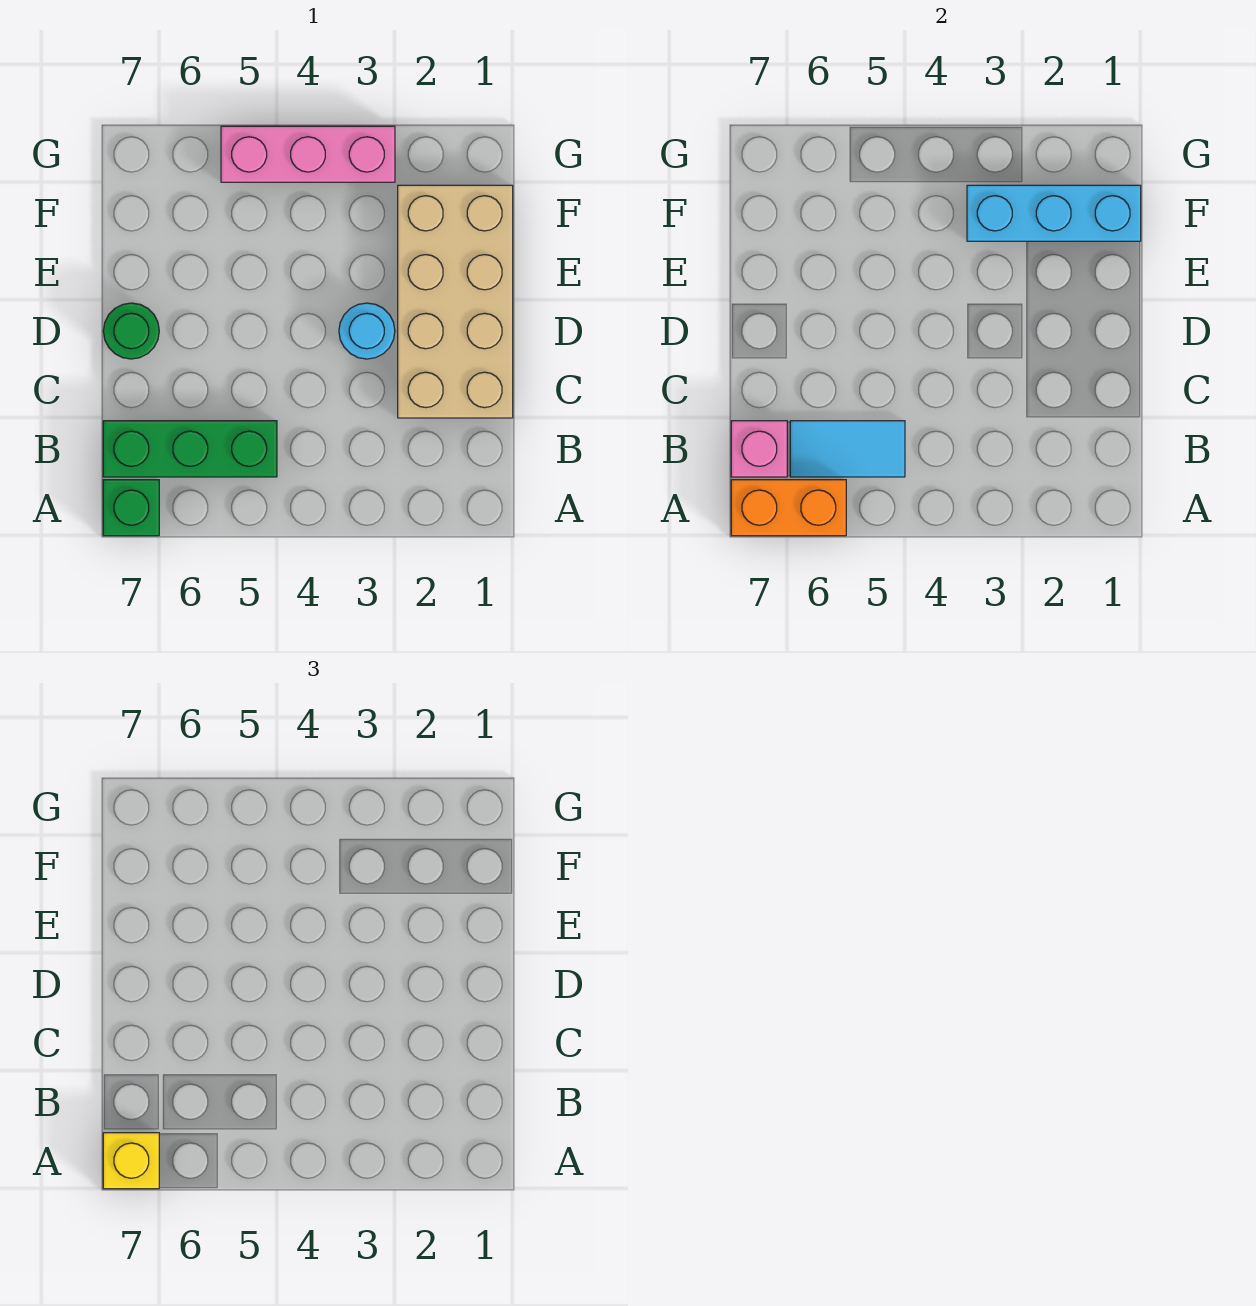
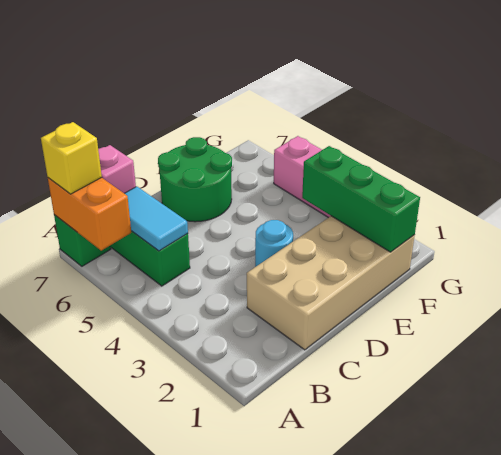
green round brick D7 level 1 -> green round brick D6:E7 level 1
cyan brick F1:F3 level 2 -> green brick F1:F3 level 2

